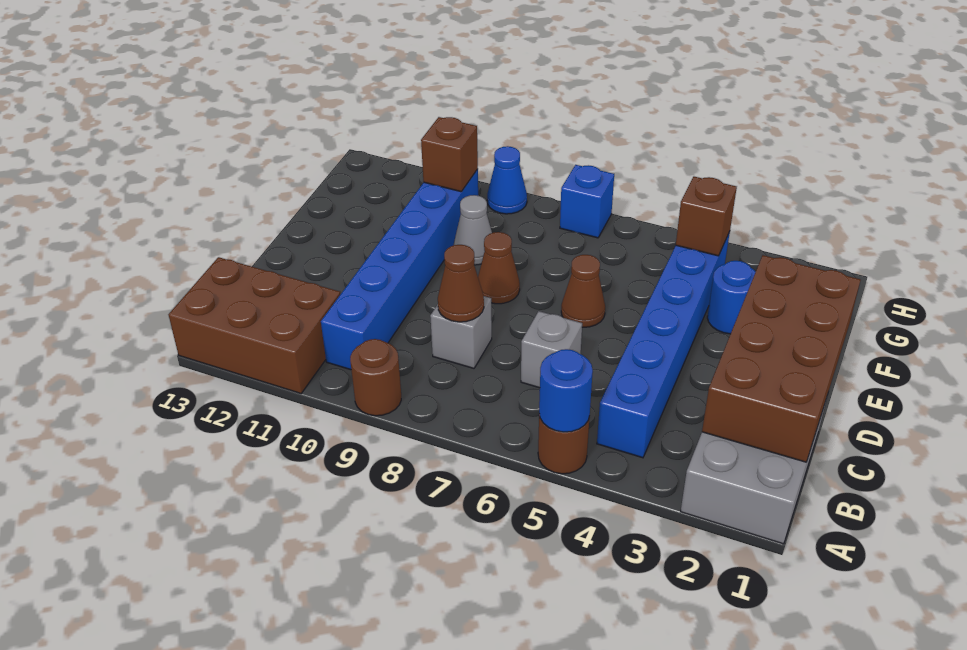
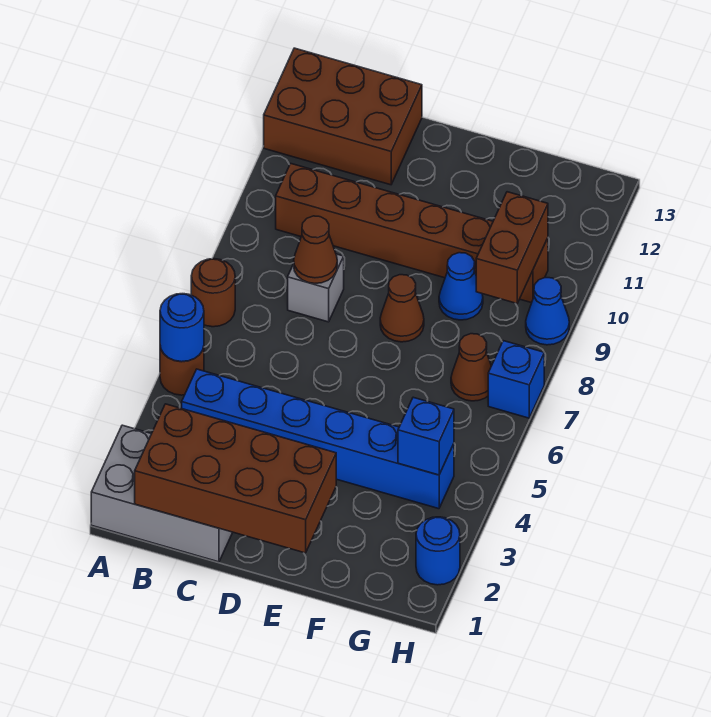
brown round brick A9 level 1 -> brown round brick A7 level 1
brown brick A11:B13 level 1 -> brown brick A12:C13 level 1
blue brick B10:G10 level 1 -> brown brick B10:G10 level 1
grey brick C6 level 1 -> none
brown cone E6 level 1 -> brown cone G7 level 1
blue round brick F3 level 1 -> blue round brick H2 level 1
grey cone F9 level 1 -> blue cone F9 level 1
brown brick G4 level 2 -> blue brick G4 level 2
brown brick G10 level 2 -> brown brick G9:G10 level 2

